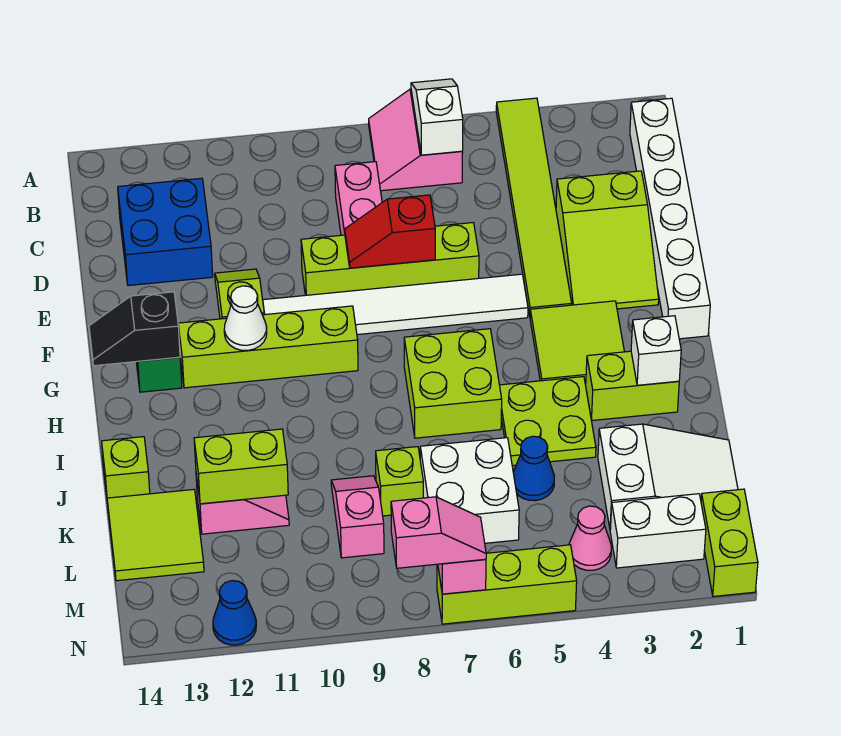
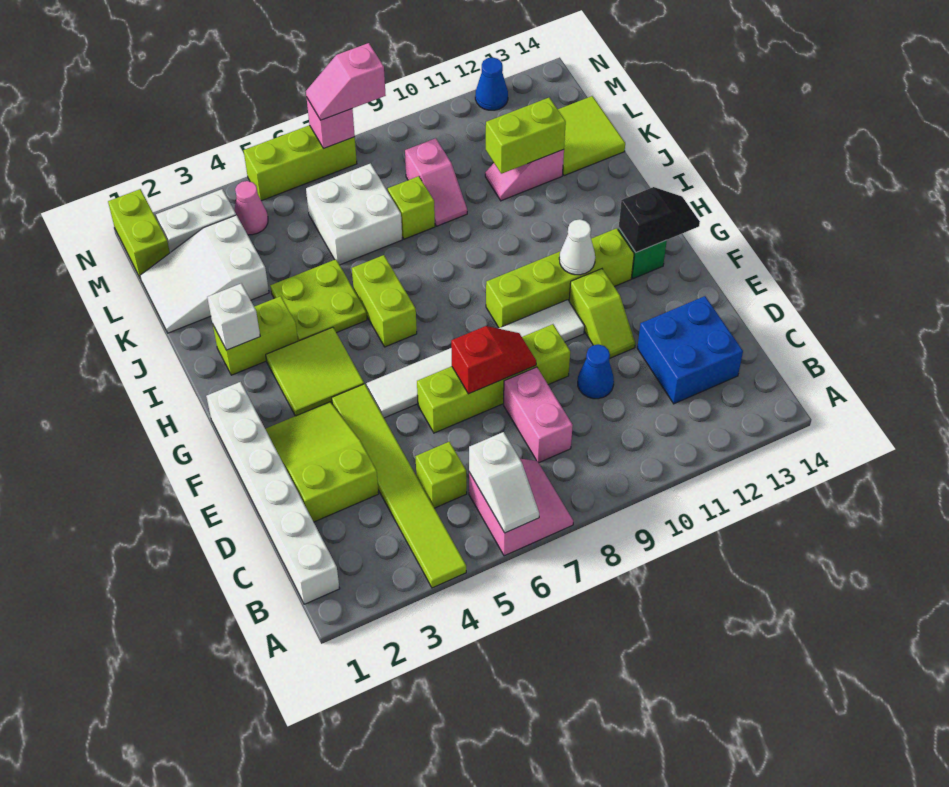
lime brick H6:I7 level 1 -> lime brick H6:I6 level 1
lime brick J14 level 1 -> lime brick C5 level 1
blue cone K5 level 1 -> blue cone D10 level 1

